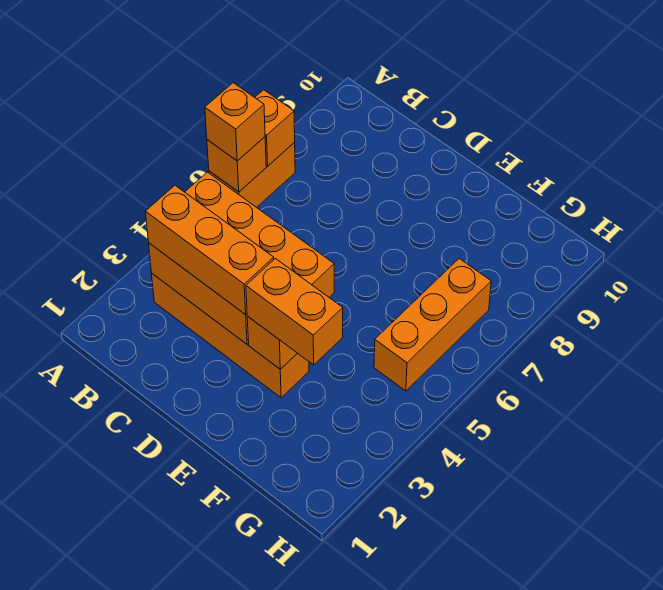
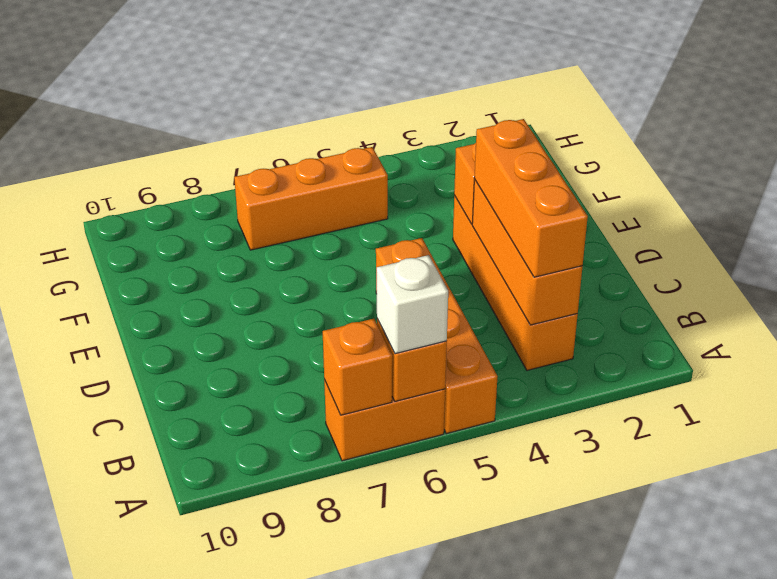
orange brick A6 level 3 -> white brick A6 level 3
orange brick E3:F3 level 3 -> none

